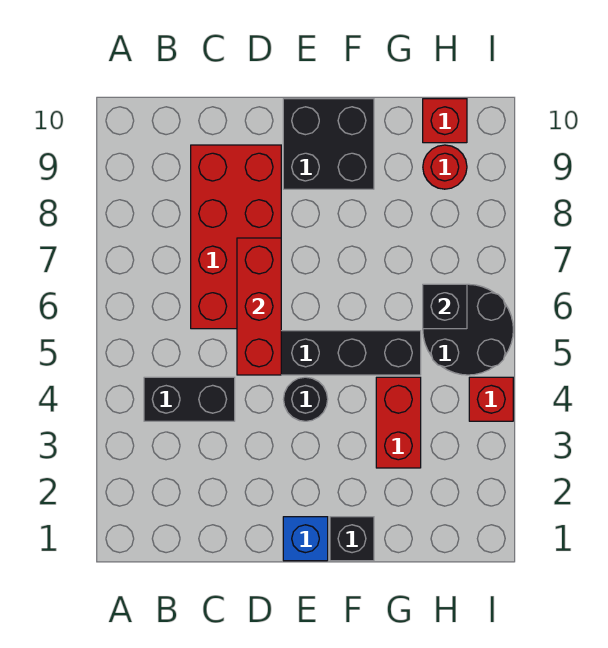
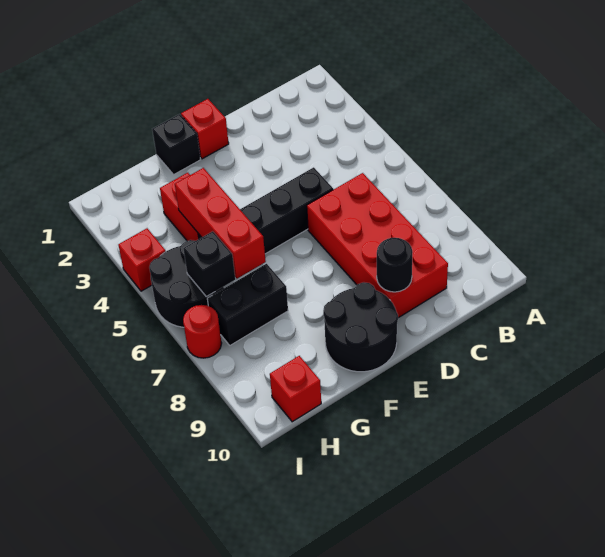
black brick B4:C4 level 1 -> black brick G7:H7 level 1
red brick D5:D7 level 2 -> red brick G4:G6 level 2
blue brick E1 level 1 -> red brick E1 level 1
black round brick E4 level 1 -> black round brick D9 level 2
black brick E9:F10 level 1 -> black round brick E9:F10 level 1
red round brick H9 level 1 -> red round brick I7 level 1

